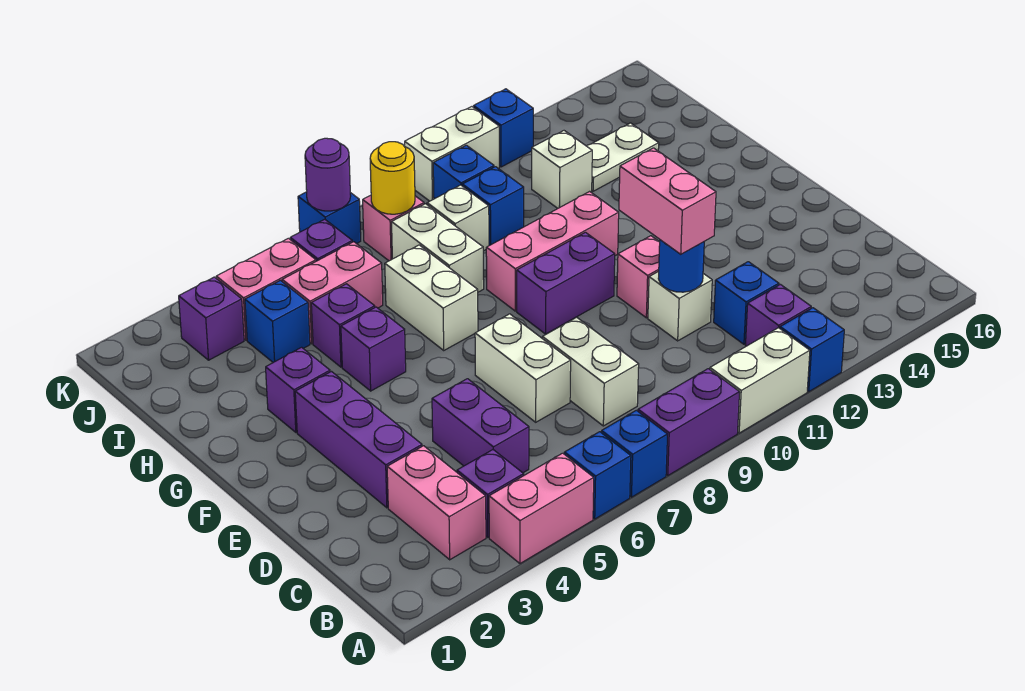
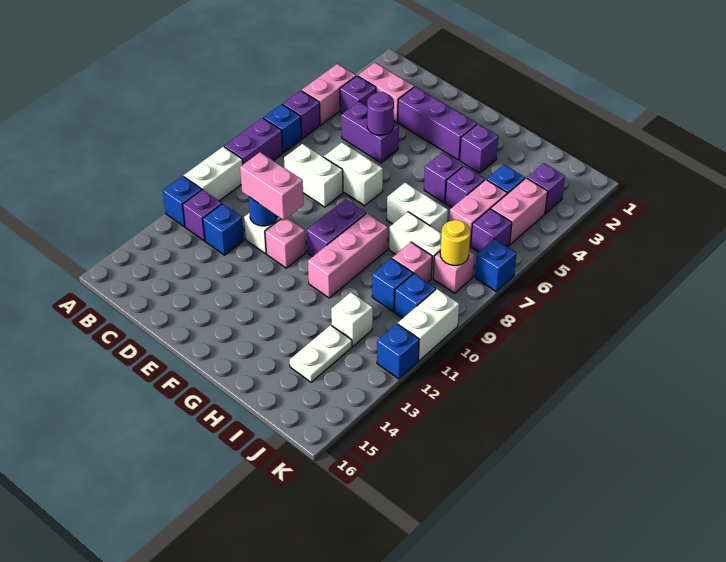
blue brick A6 level 1 -> purple brick A6 level 1
white brick I9 level 1 -> pink brick I9 level 1
purple round brick K7 level 2 -> purple round brick D5 level 2

